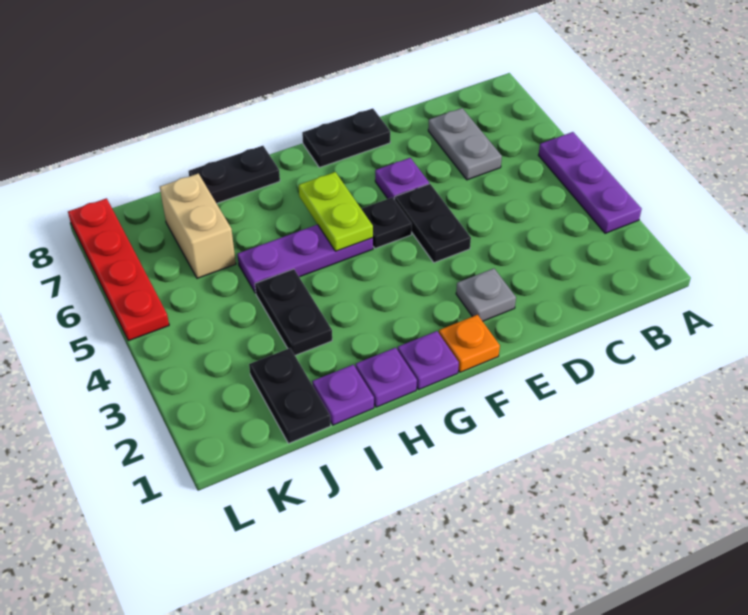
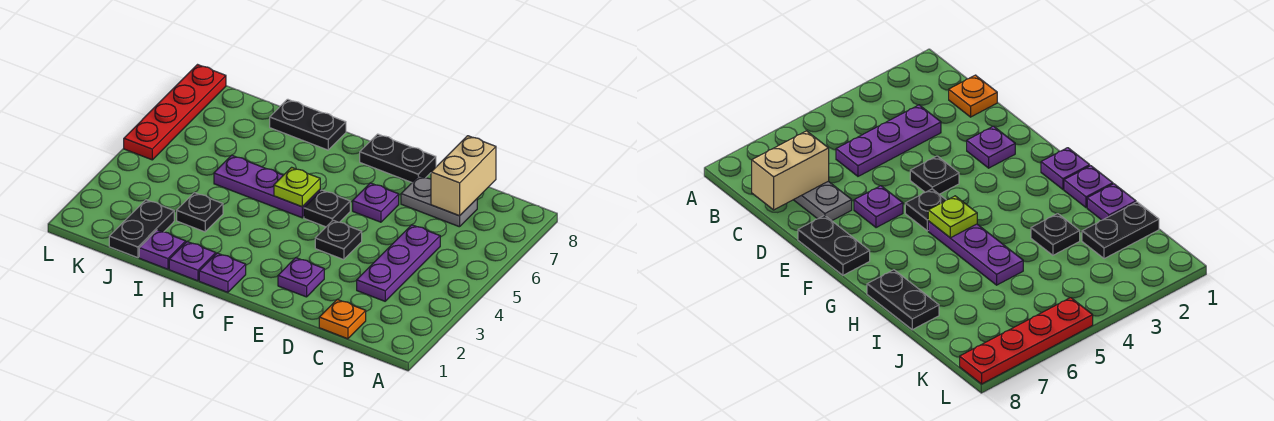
purple plate A3:A5 level 1 -> purple plate C3:C5 level 1
grey plate C6:C7 level 1 -> grey plate C7:D7 level 1
grey plate E2 level 1 -> purple plate E2 level 1
black plate E4:E5 level 1 -> black plate E4 level 1
orange plate F1 level 1 -> orange plate C1 level 1
lime plate G5:G6 level 2 -> lime plate G5 level 2
black plate I3:I4 level 1 -> black plate I3 level 1
tan brick J6:J7 level 1 -> tan brick C7:C8 level 2

